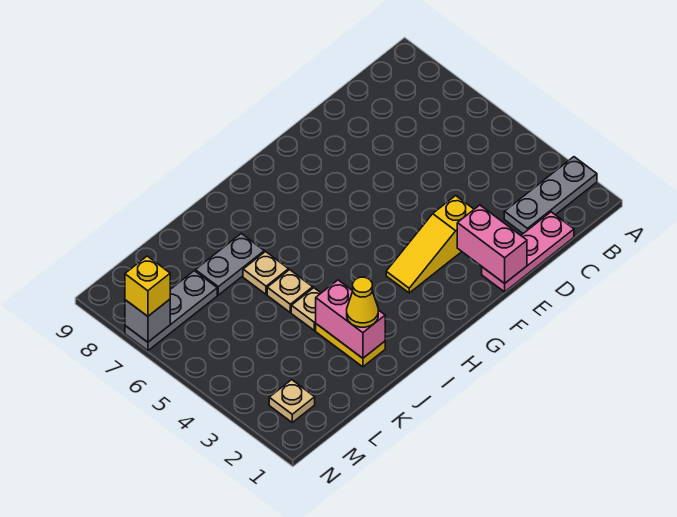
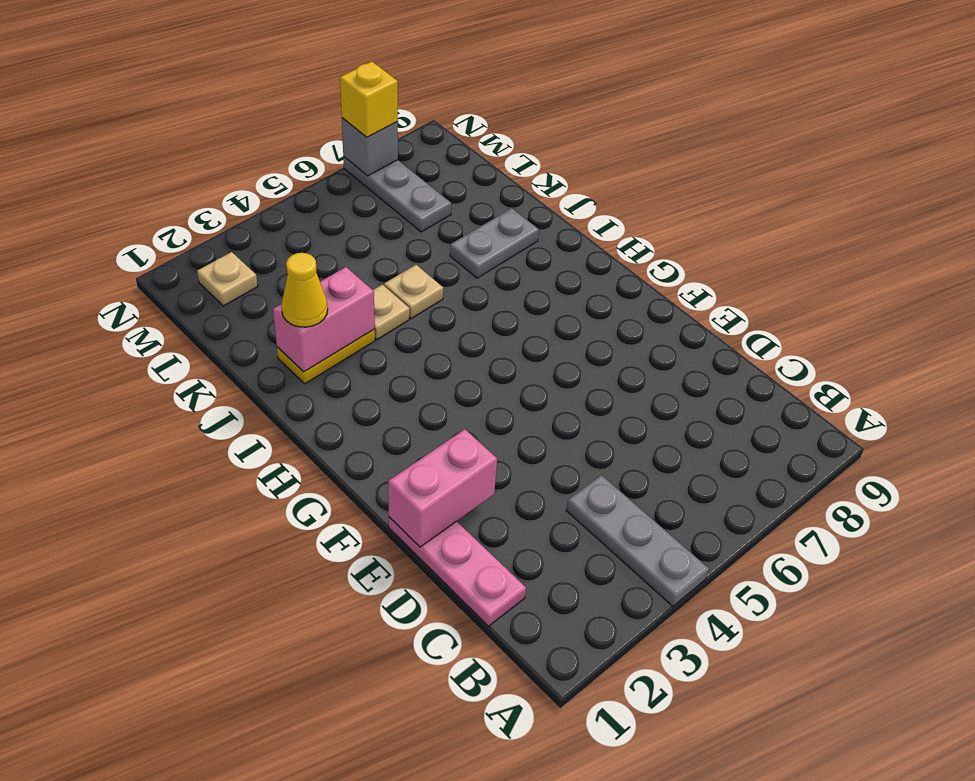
grey plate A2:C2 level 1 -> grey plate A4:C4 level 1
yellow slope E3:G3 level 1 top E -> none
tan plate J6 level 1 -> none
grey plate J7:K7 level 1 -> grey plate J7:J8 level 1

